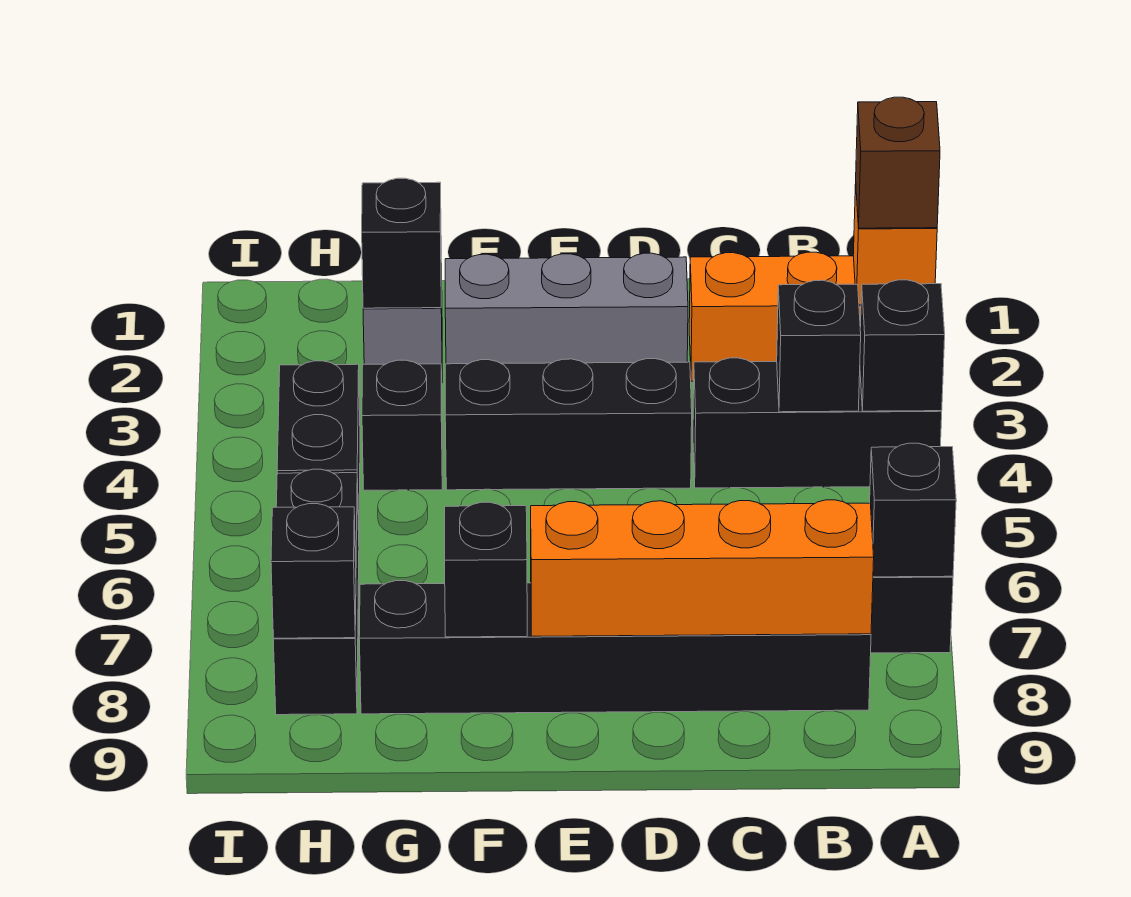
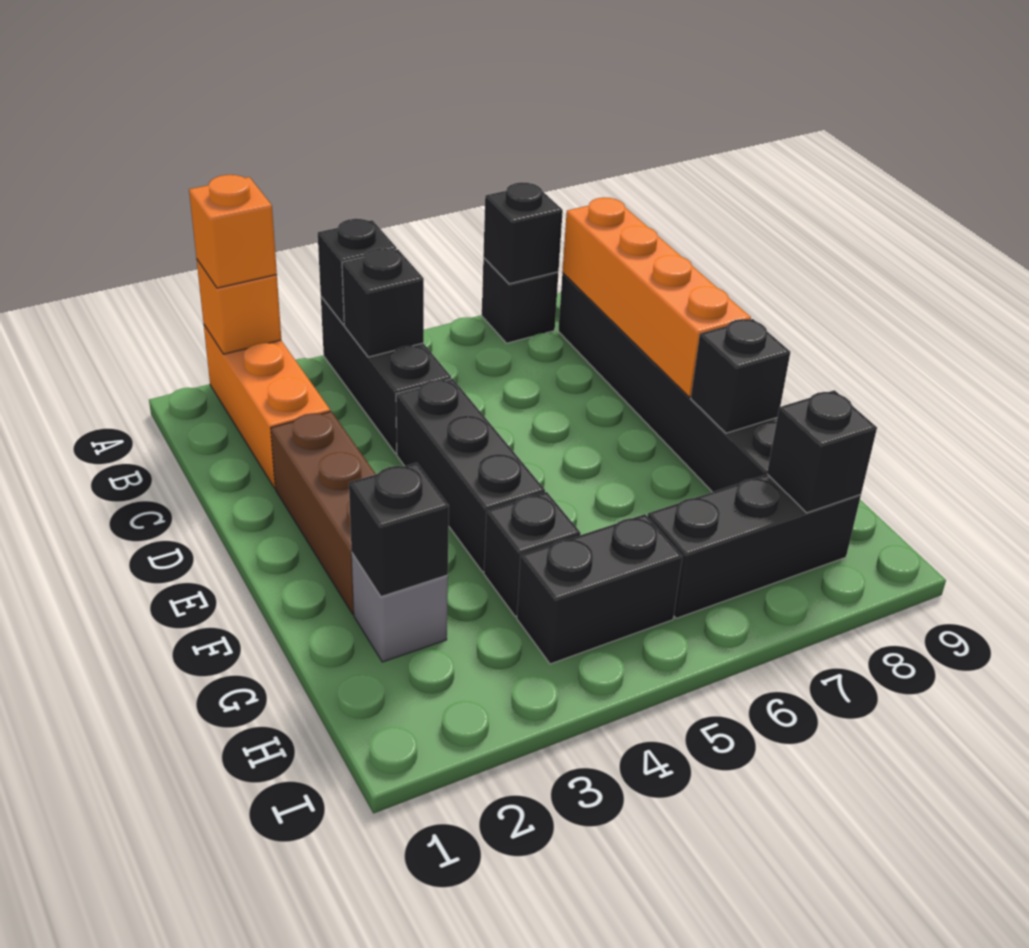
brown brick A2 level 3 -> orange brick A2 level 3
grey brick D2:F2 level 1 -> brown brick D2:F2 level 1

